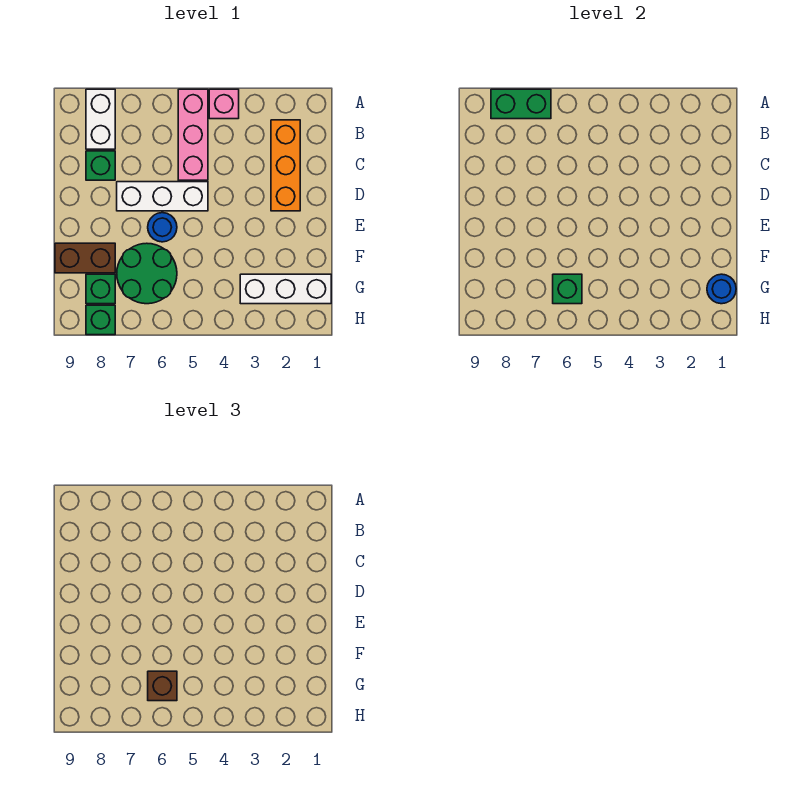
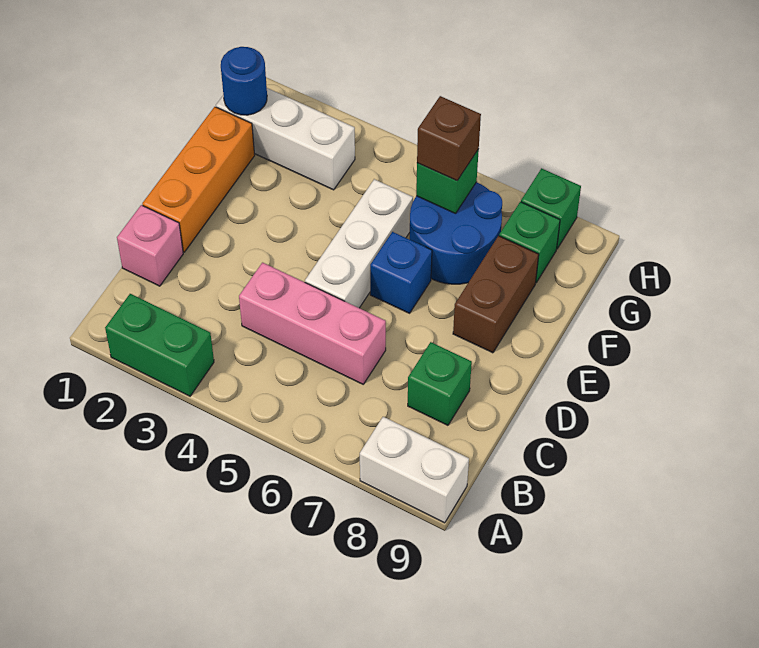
pink brick A4 level 1 -> pink brick C1 level 1
pink brick A5:C5 level 1 -> pink brick C4:C6 level 1
green brick A7:A8 level 2 -> green brick A2:A3 level 1
white brick A8:B8 level 1 -> white brick A8:A9 level 1
orange brick B2:D2 level 1 -> orange brick D1:F1 level 1
white brick D5:D7 level 1 -> white brick D5:F5 level 1
blue round brick E6 level 1 -> blue brick E6 level 1
green round brick F6:G7 level 1 -> blue round brick F6:G7 level 1
brown brick F8:F9 level 1 -> brown brick E8:F8 level 1

